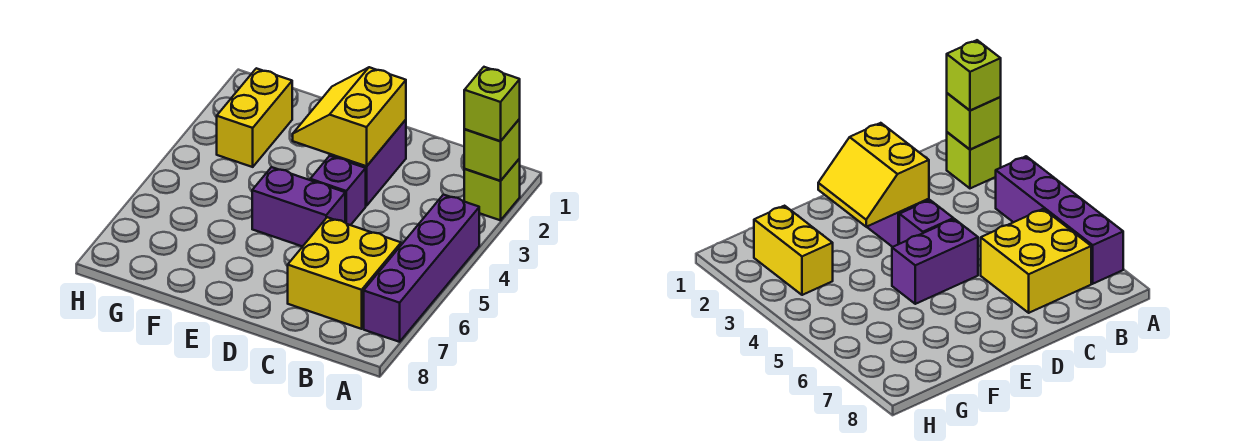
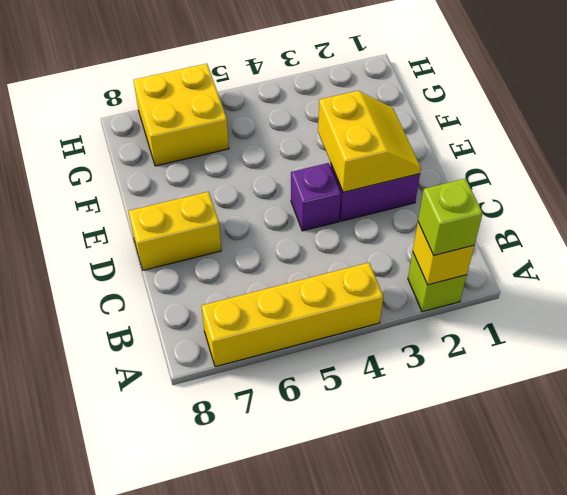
lime brick A2 level 2 -> yellow brick A2 level 2
purple brick A4:A7 level 1 -> yellow brick A4:A7 level 1
yellow brick B6:C7 level 1 -> yellow brick G6:H7 level 1
yellow slope D2:E3 level 2 top D -> yellow slope D2:E3 level 2 top 3
purple brick D5:E5 level 1 -> none
yellow brick G2:G3 level 1 -> yellow brick D7:D8 level 1

